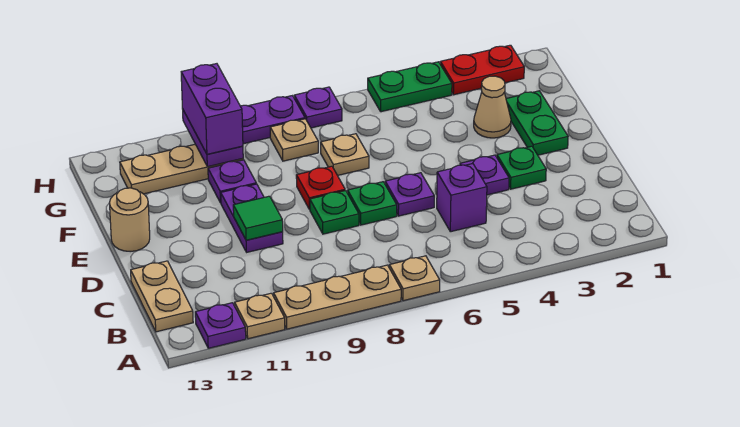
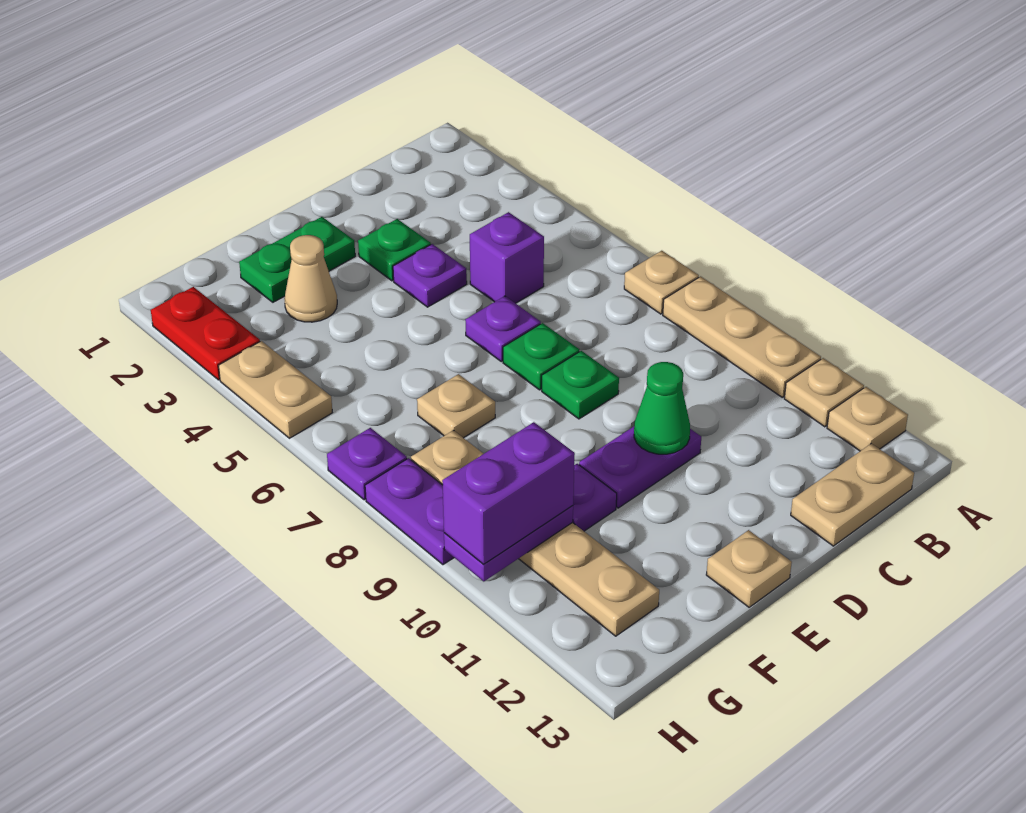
purple plate A12 level 1 -> tan plate A12 level 1
green tile D10 level 2 -> green cone D10 level 2
red plate E8 level 1 -> none
tan round brick E13 level 1 -> tan plate E13 level 1
green plate H4:H5 level 1 -> tan plate H4:H5 level 1

